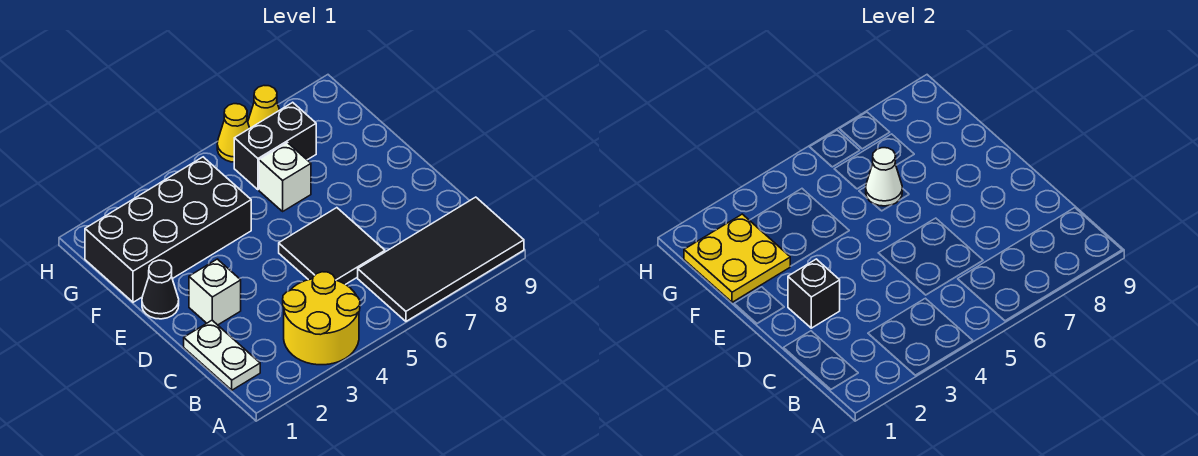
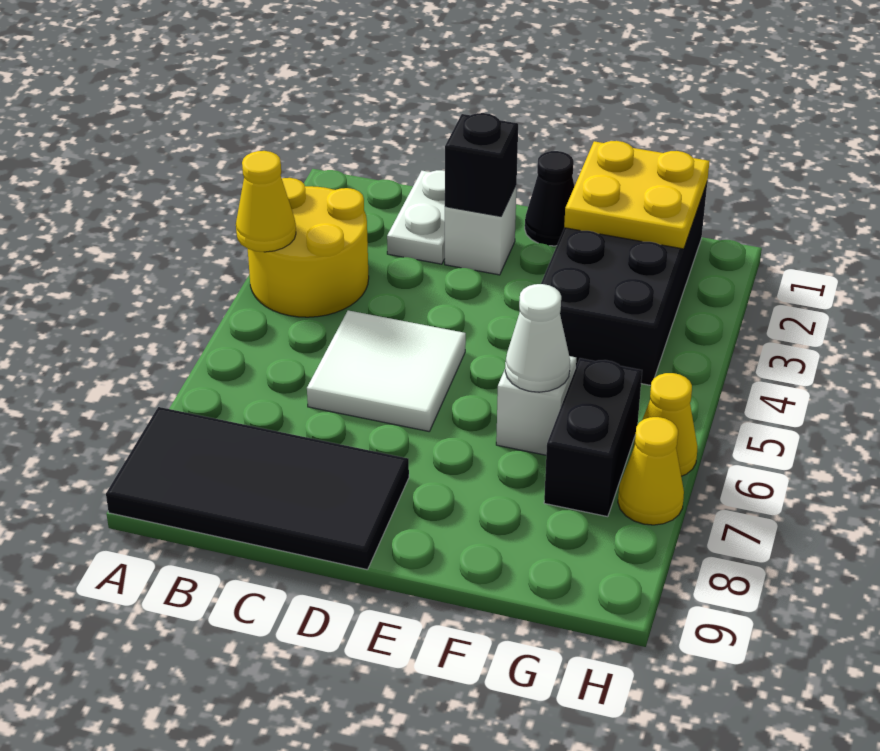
none -> yellow cone A4 level 2
black tile A6:B9 level 1 -> black tile A8:D9 level 1
white plate B1:C1 level 1 -> white plate C1:C2 level 1
black tile C5:D6 level 1 -> white tile C5:D6 level 1

